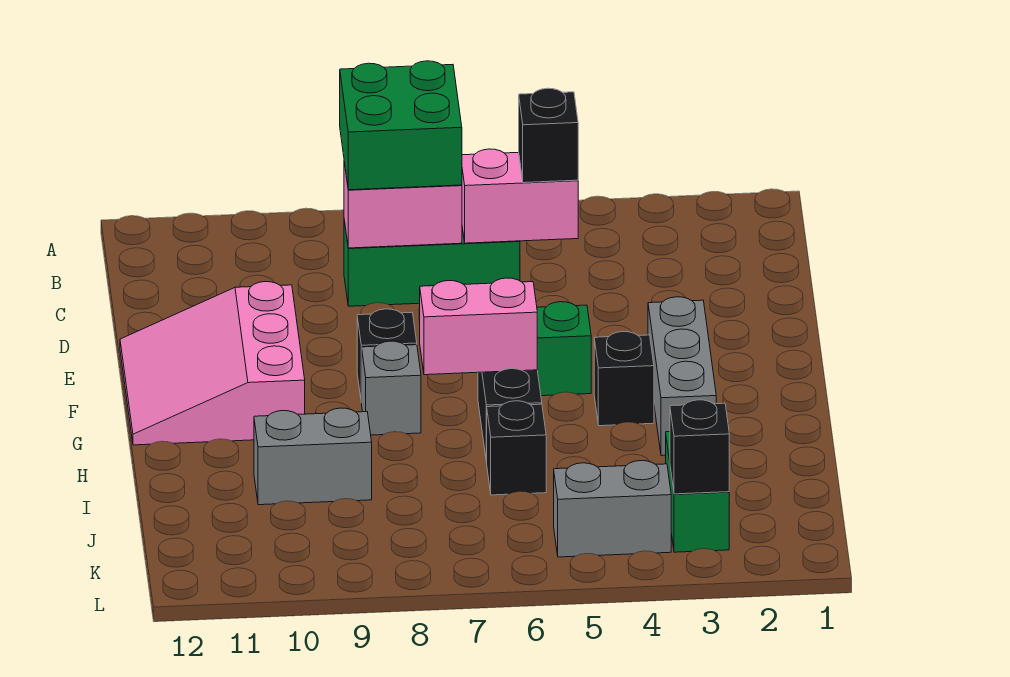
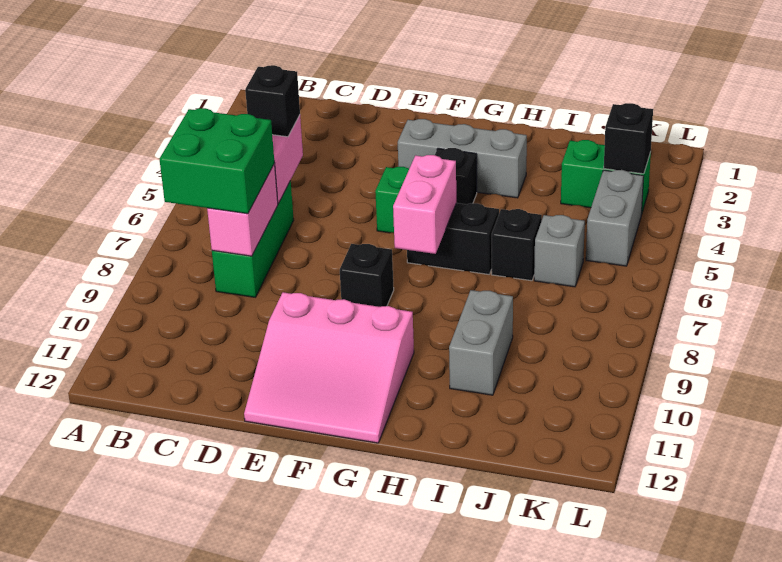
grey brick G8 level 1 -> grey brick J6 level 1

